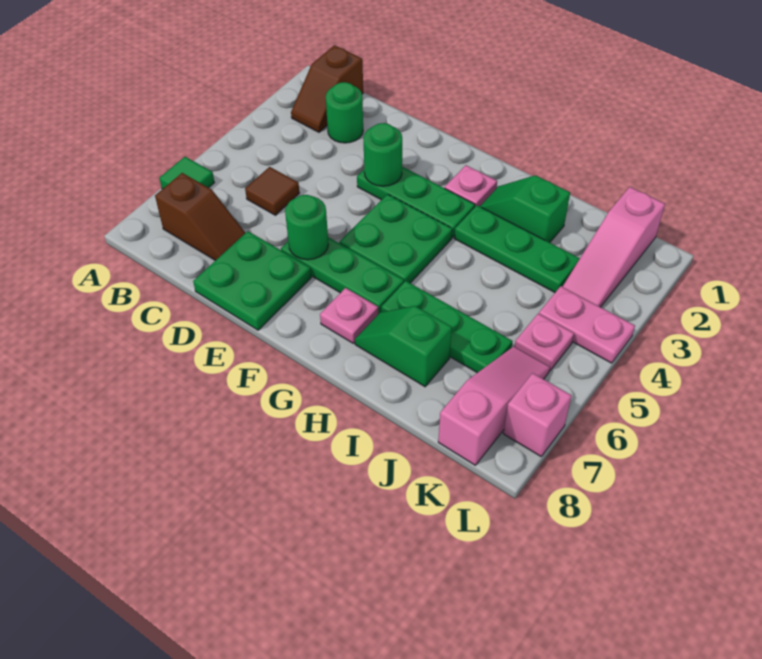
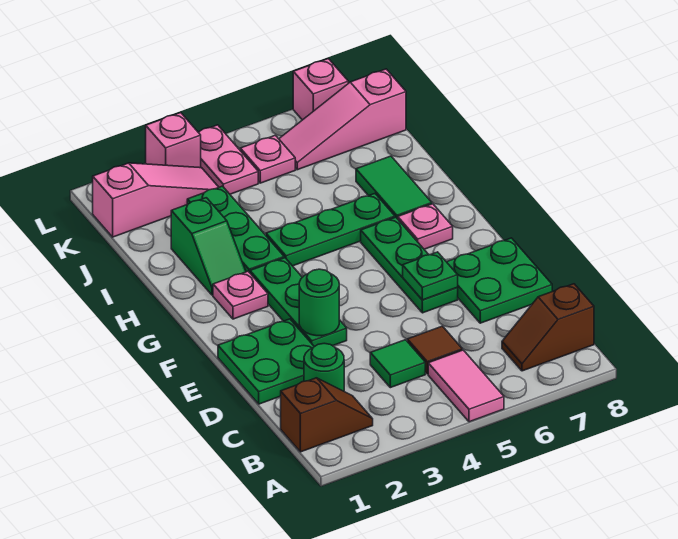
none -> pink tile A5:B5 level 1
green tile A6 level 1 -> green tile C4 level 1
brown slope B7:C7 level 1 top B -> brown slope B7:B8 level 1 top 8
green round brick E6 level 2 -> green plate E6 level 2
green plate F4:G5 level 1 -> green plate D1:E2 level 1
green plate H6:J6 level 1 -> green plate H4:H6 level 1
green slope H7:I7 level 1 top I -> green tile H7:I7 level 1
none -> pink brick L3 level 1

